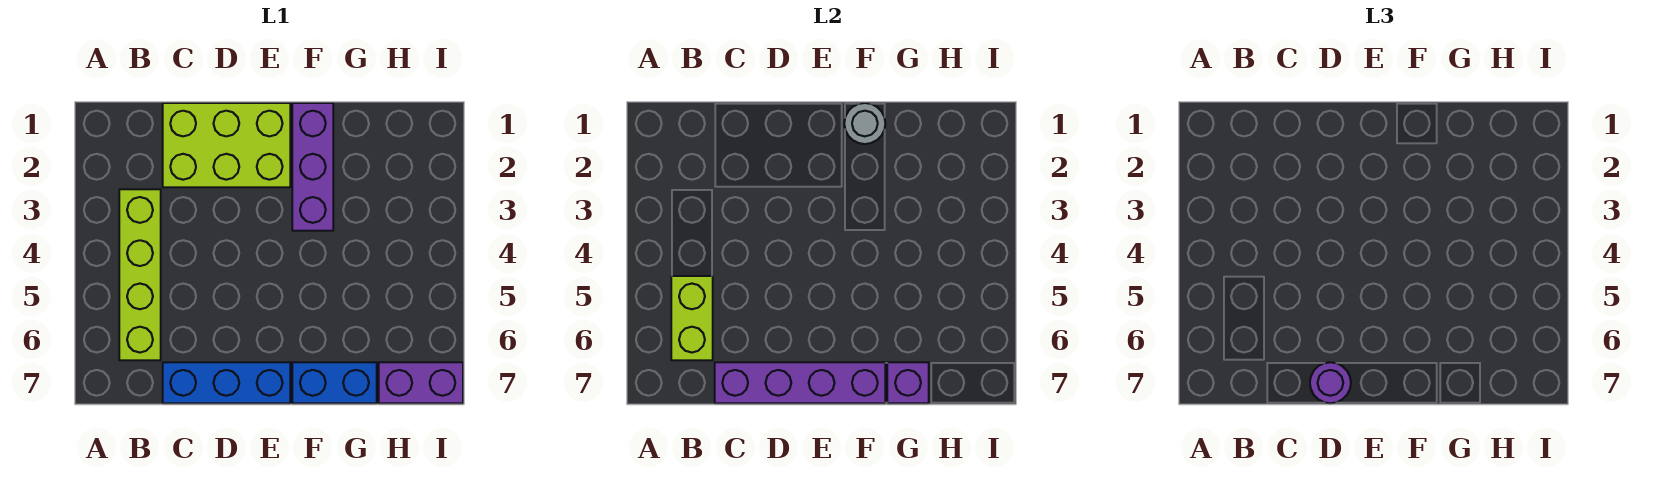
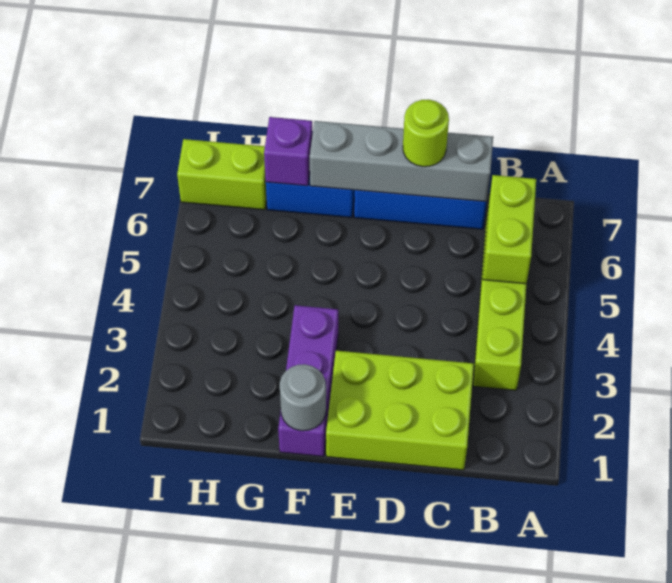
purple brick C7:F7 level 2 -> grey brick C7:F7 level 2
purple round brick D7 level 3 -> lime round brick D7 level 3
purple brick H7:I7 level 1 -> lime brick H7:I7 level 1

